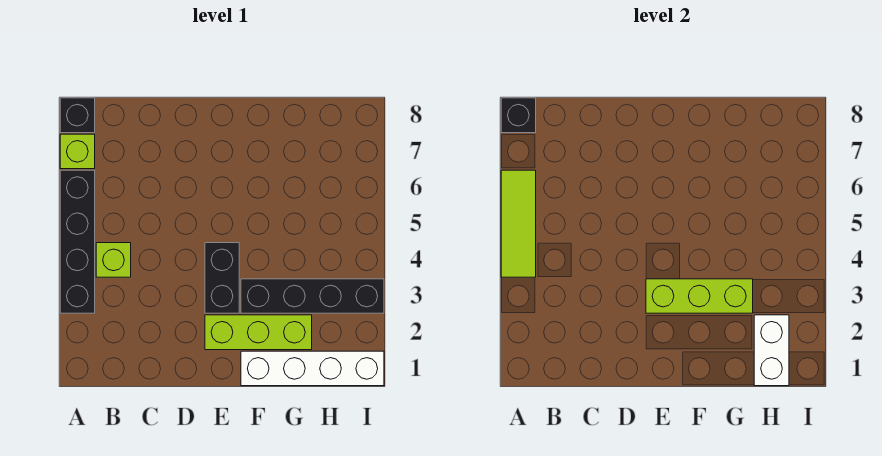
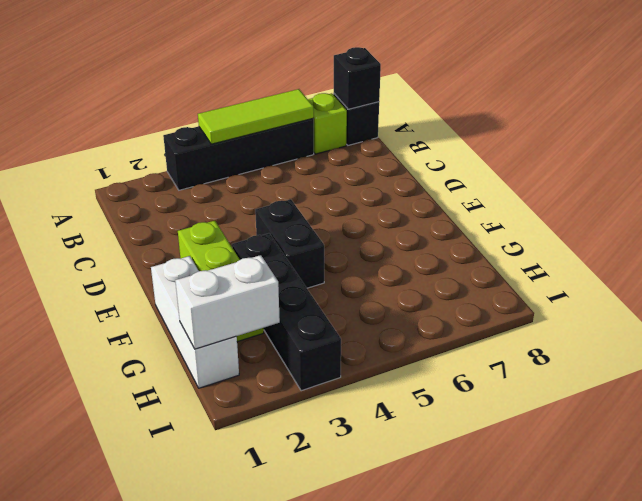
lime brick B4 level 1 -> none
black brick E3:E4 level 1 -> black brick E4:F4 level 1
lime brick E3:G3 level 2 -> none
white brick F1:I1 level 1 -> white brick F1:H1 level 1

